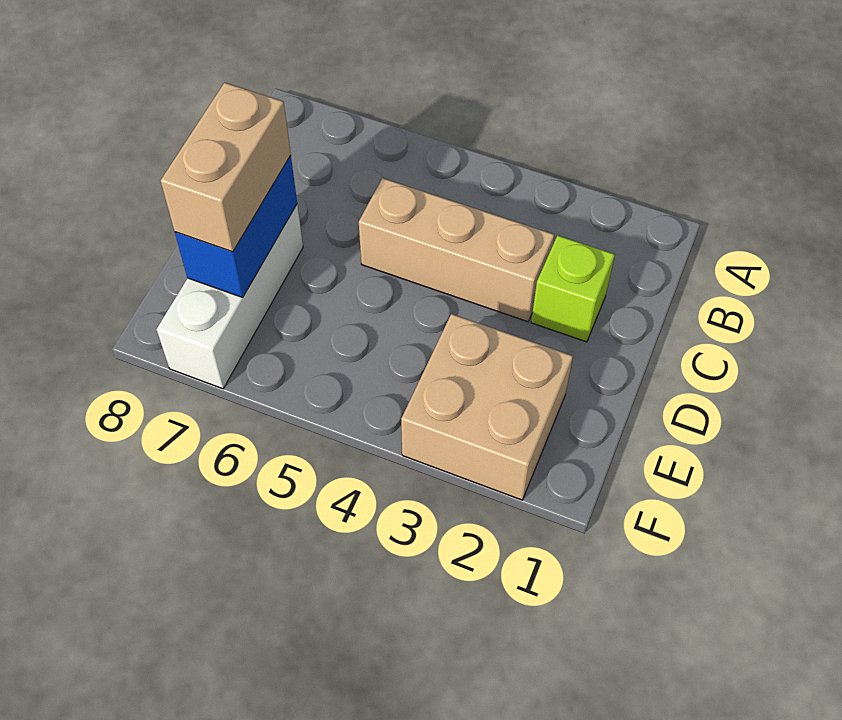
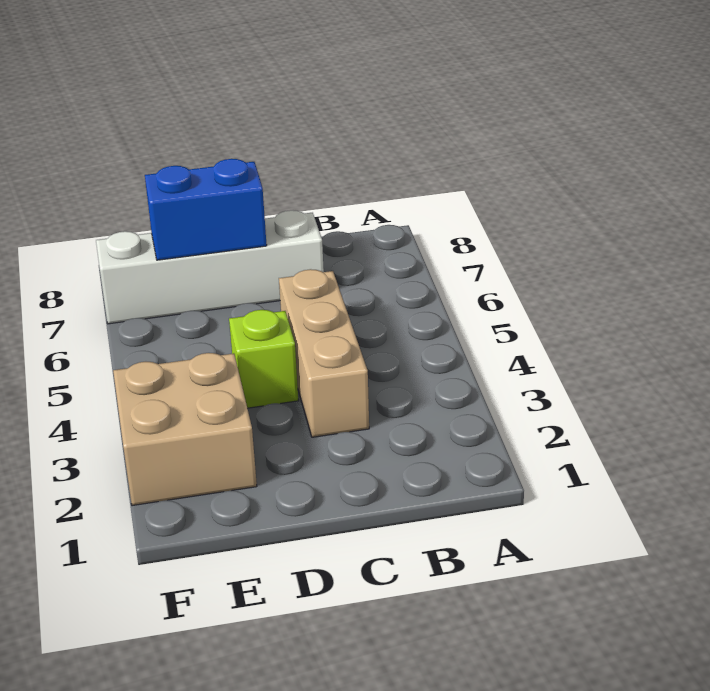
lime brick C2 level 1 -> lime brick D4 level 1
white brick D7:F7 level 1 -> white brick C7:F7 level 1
tan brick D7:E7 level 3 -> none

